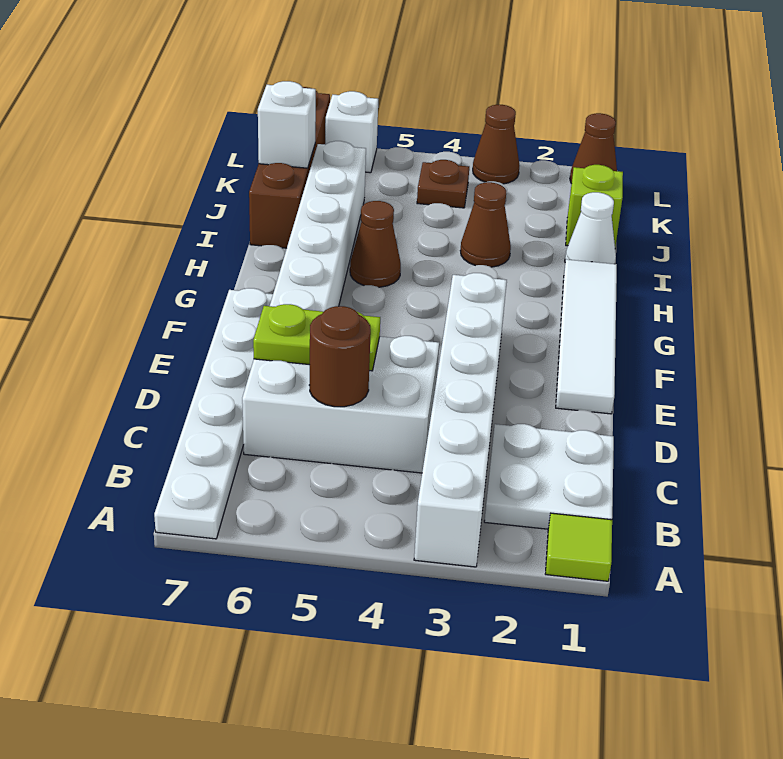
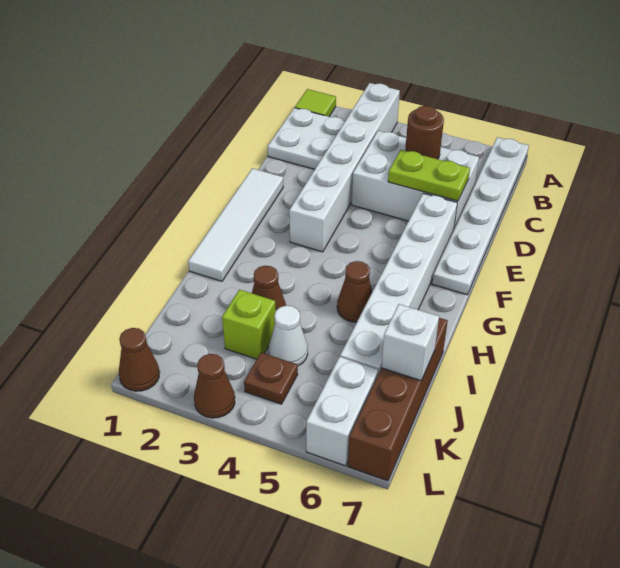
white cone I1 level 1 -> white cone J4 level 1
lime brick J1 level 1 -> lime brick J3 level 1
white brick L6 level 1 -> white brick K6:L6 level 1

